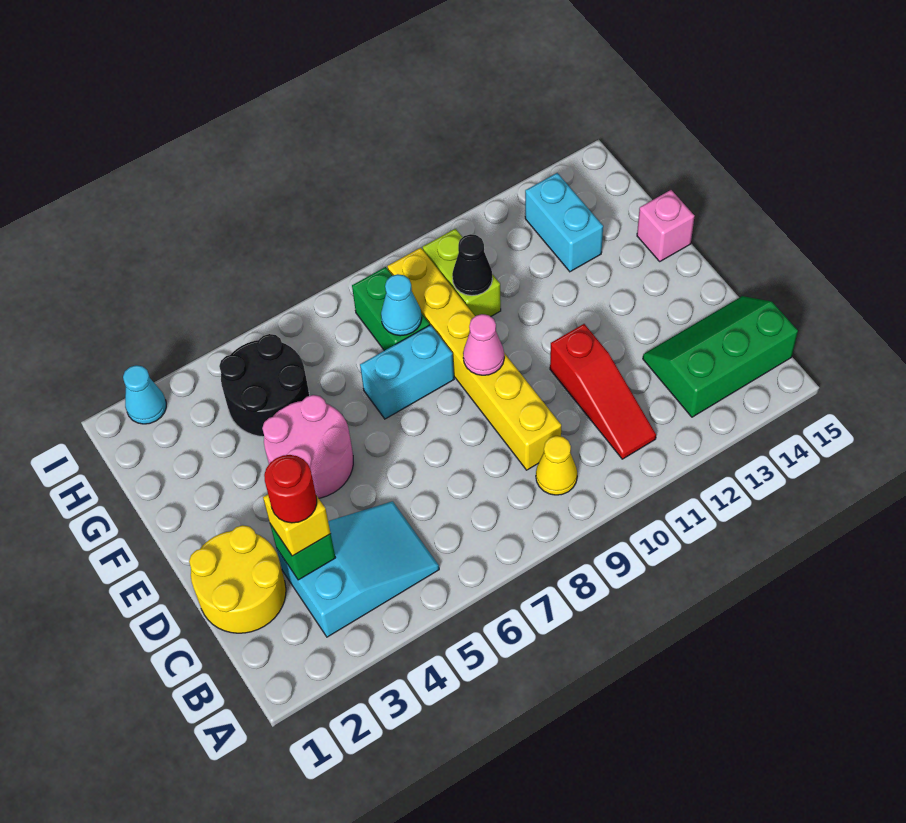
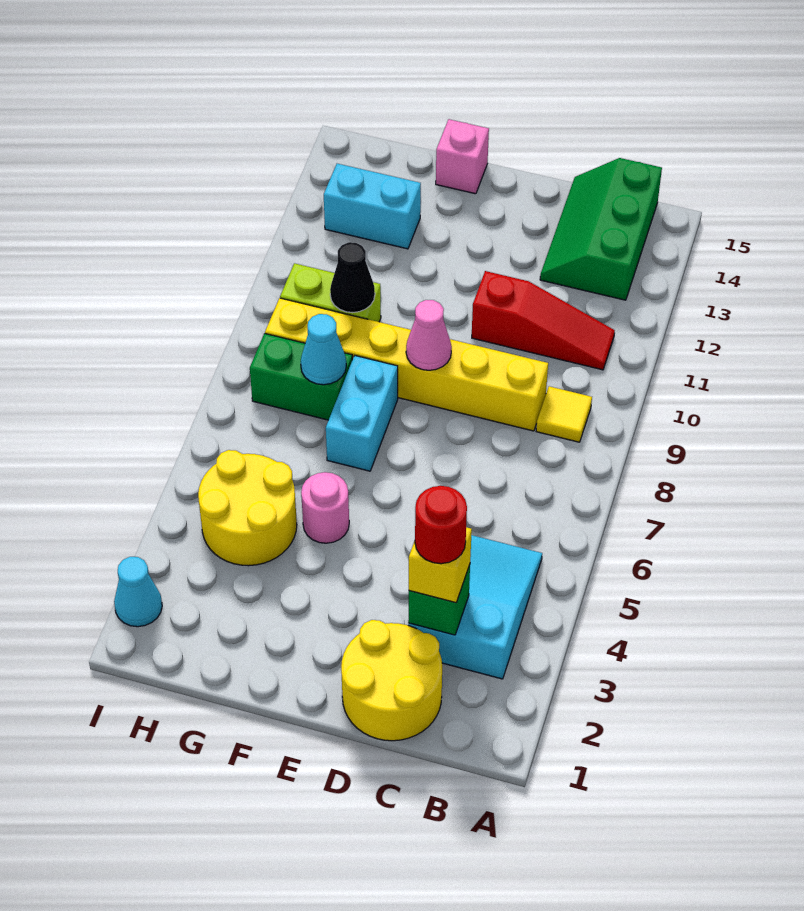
yellow cone B9 level 1 -> yellow tile B9 level 1
pink round brick E4:F5 level 1 -> pink round brick F5 level 1
black round brick G4:H5 level 1 -> yellow round brick G4:H5 level 1

